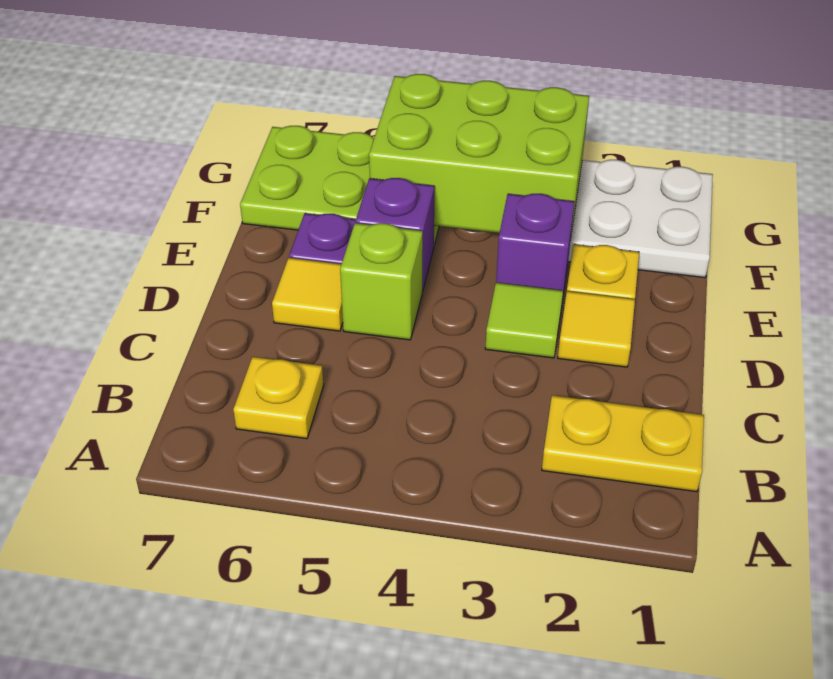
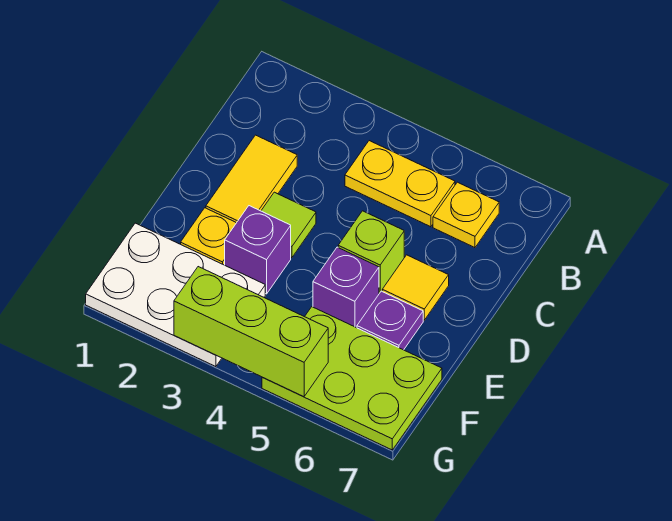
yellow plate B1:B2 level 1 -> yellow plate B4:B5 level 1
yellow tile D2 level 1 -> yellow tile C2:D2 level 1
lime brick F3:G5 level 2 -> lime brick G3:G5 level 2

